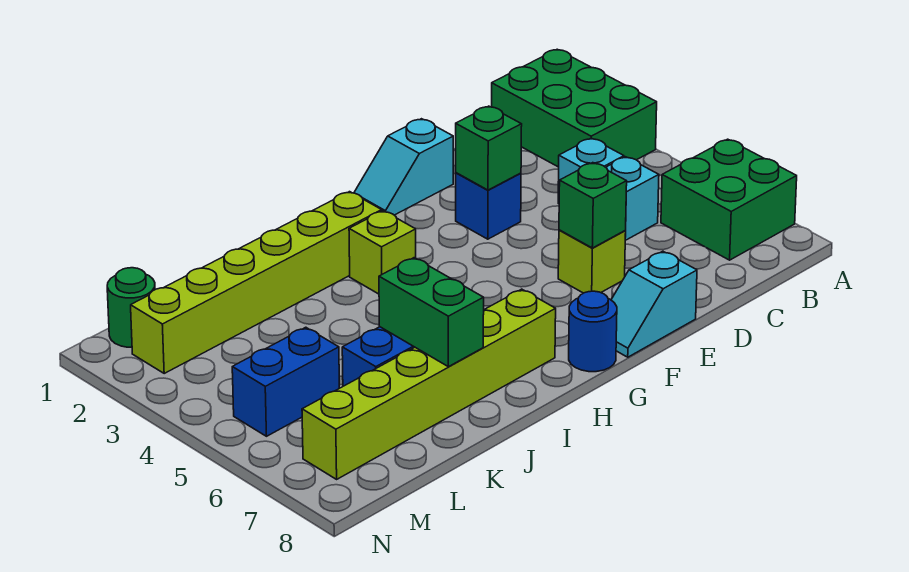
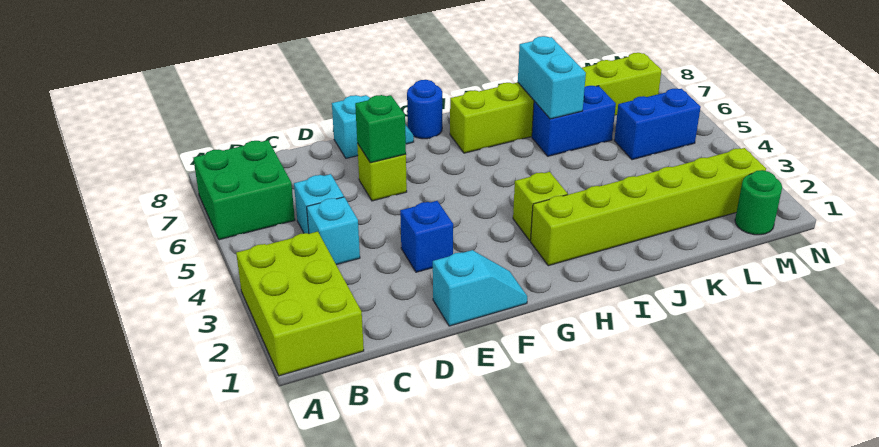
green brick A1:B3 level 1 -> lime brick A1:B3 level 1
green brick E3 level 2 -> none
green brick J6:J7 level 2 -> cyan brick J6:J7 level 2

